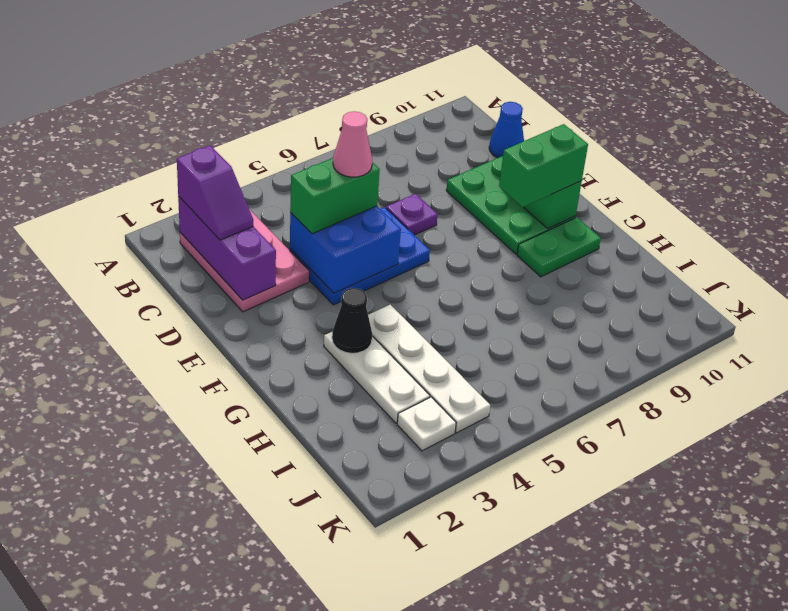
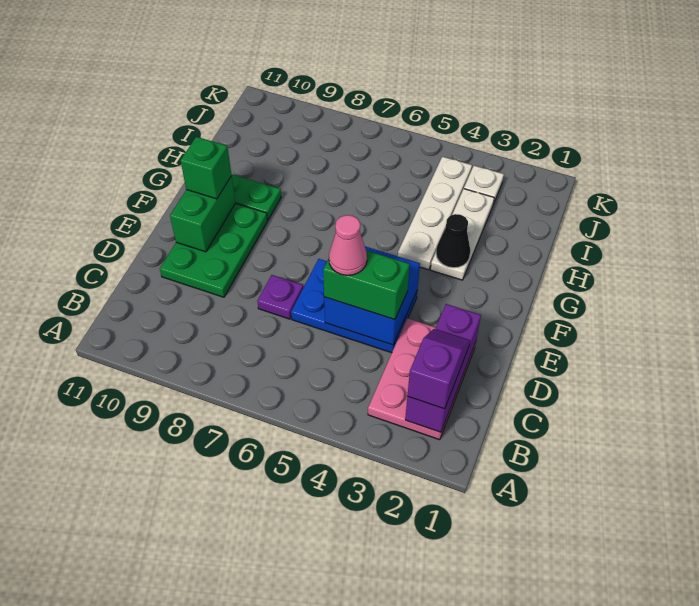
blue cone C11 level 1 -> none
green brick F9:F10 level 3 -> green brick F10 level 3

